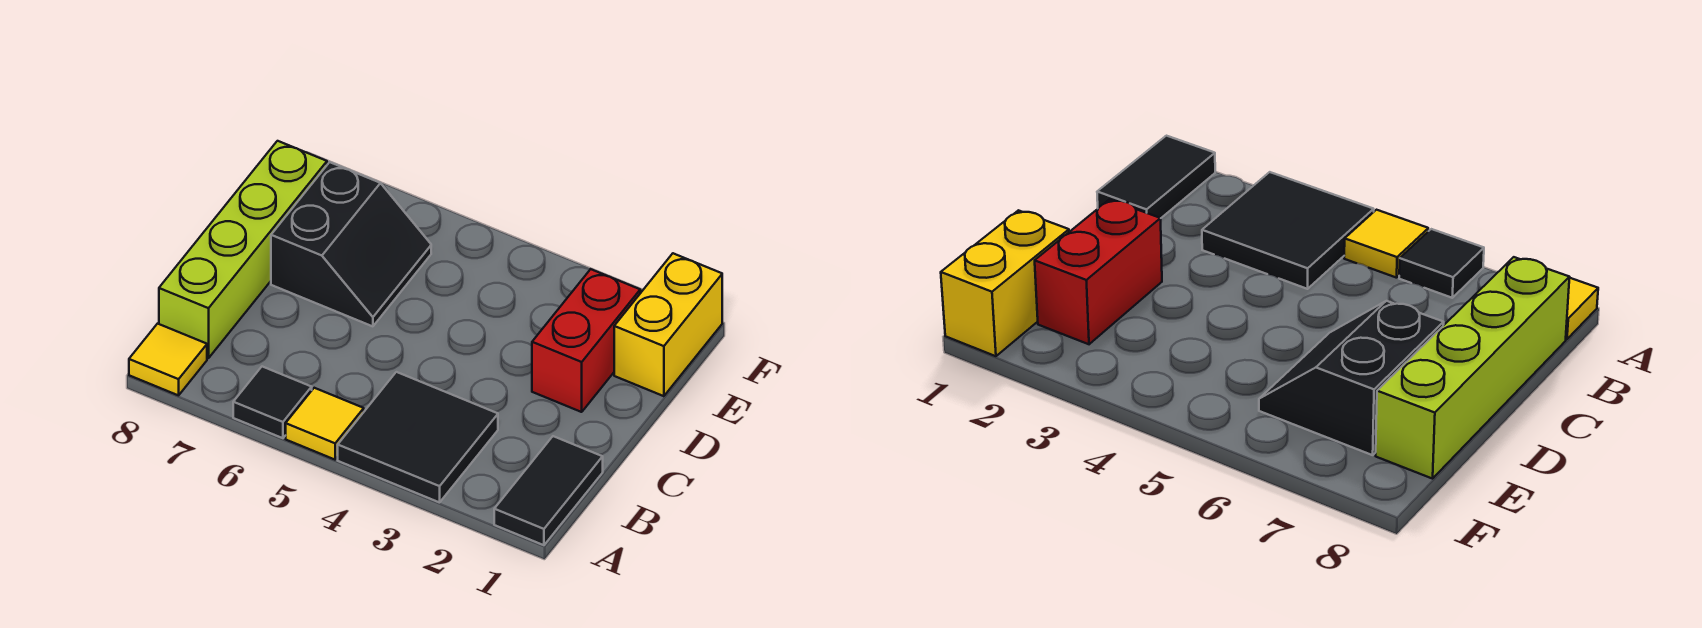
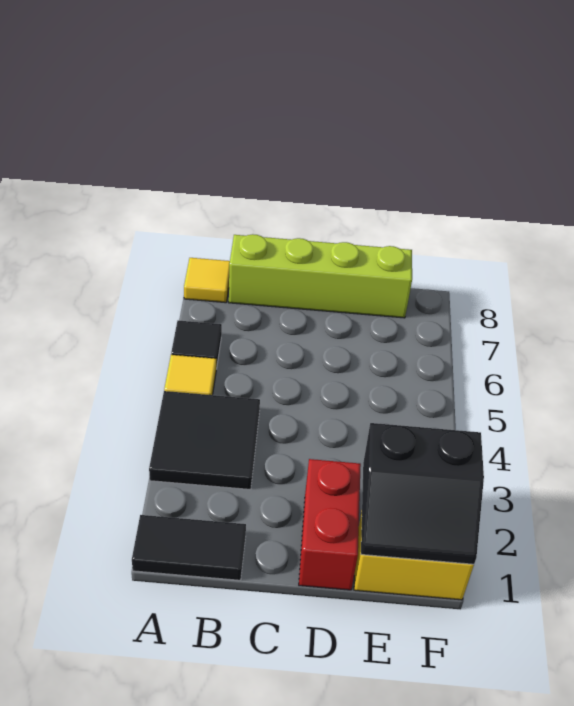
red brick D2:E2 level 1 -> red brick D1:D2 level 1
black slope D6:E7 level 1 top 7 -> black slope E1:F2 level 2 top 2

